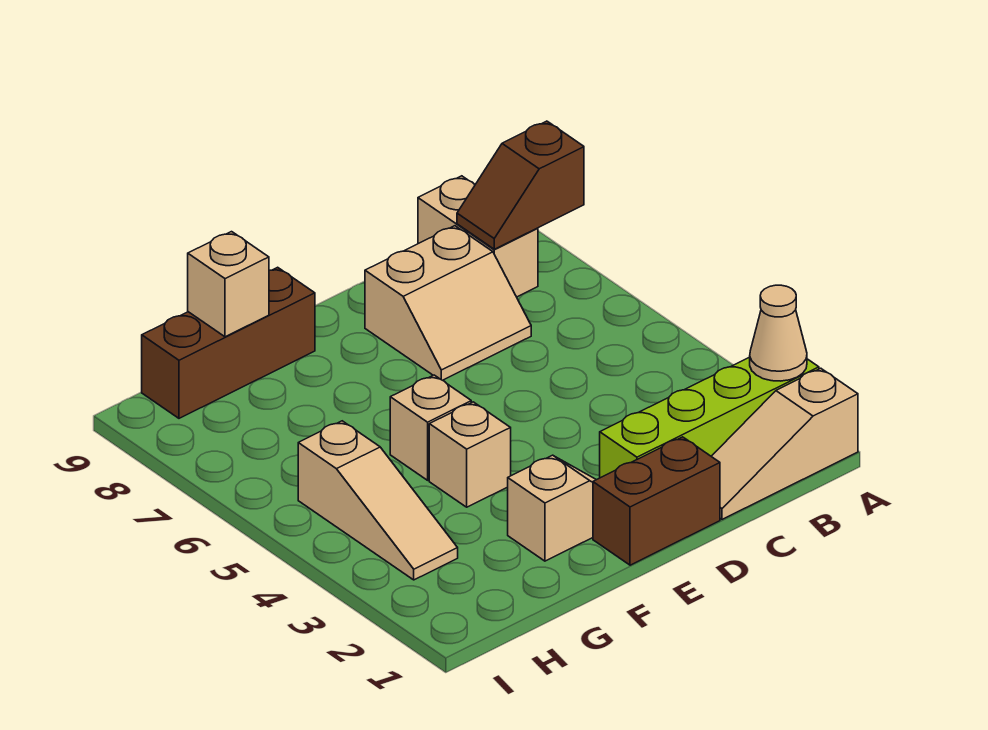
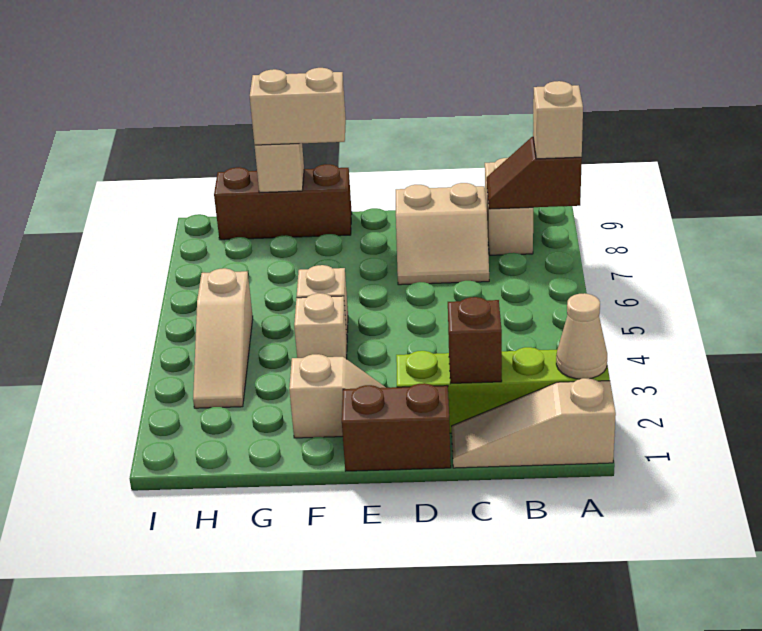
none -> tan brick A8 level 3
none -> brown brick C2 level 2
none -> tan brick F9:G9 level 3

